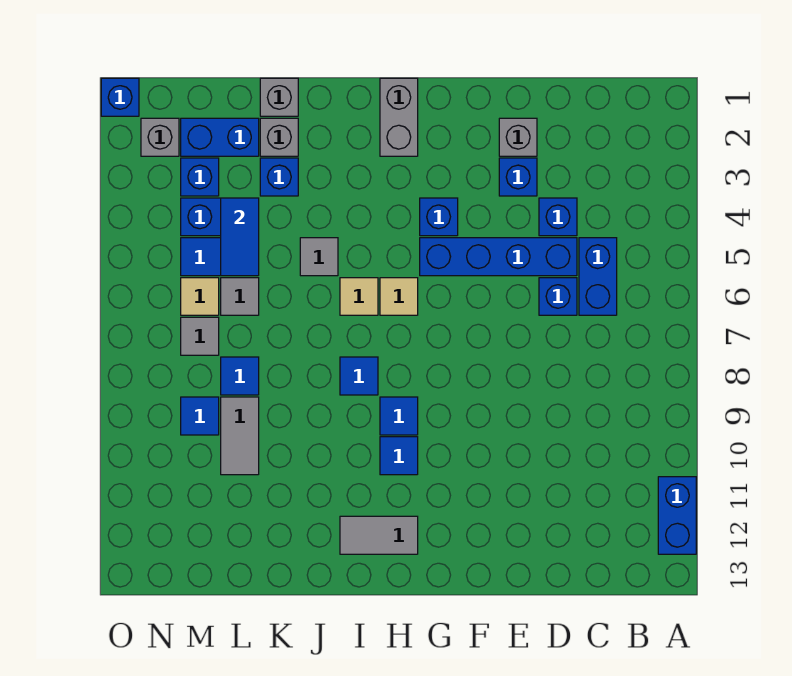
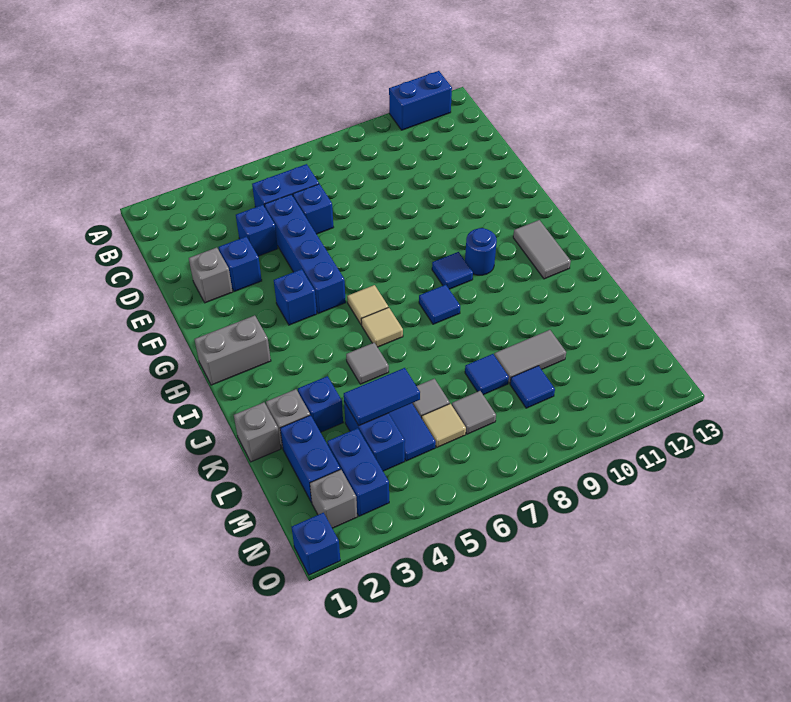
blue tile H10 level 1 -> blue round brick H10 level 1
blue brick M3 level 1 -> blue brick M3:N3 level 1

